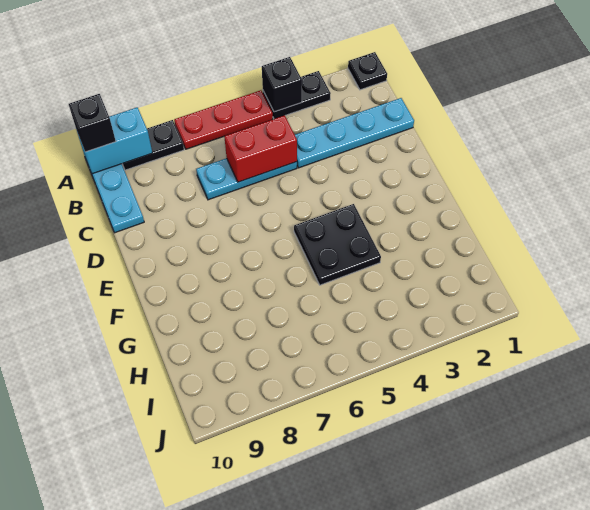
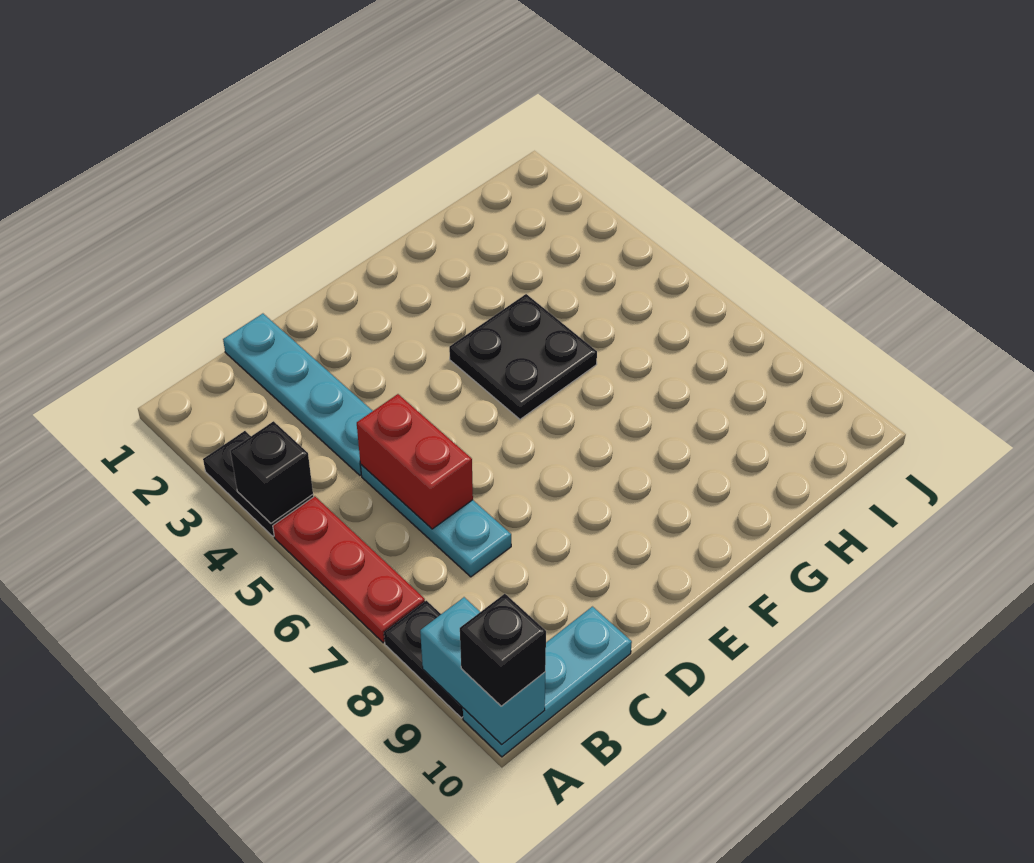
black plate A1 level 1 -> none

